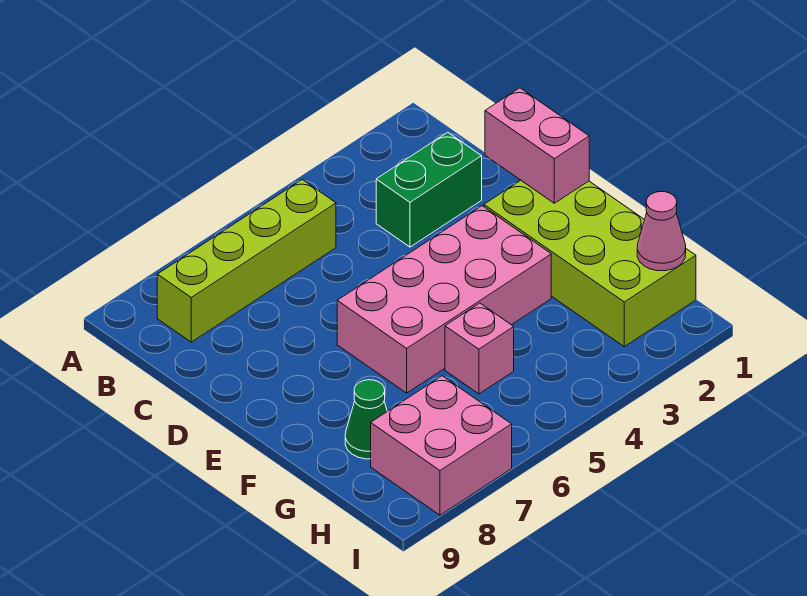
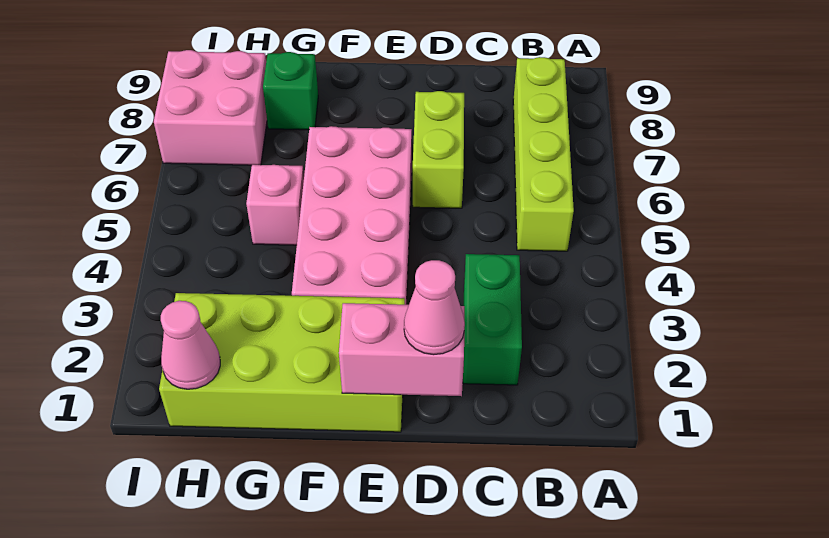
none -> pink cone D1 level 3
none -> lime brick D6:D7 level 1
green cone G8 level 1 -> green brick G8 level 1

